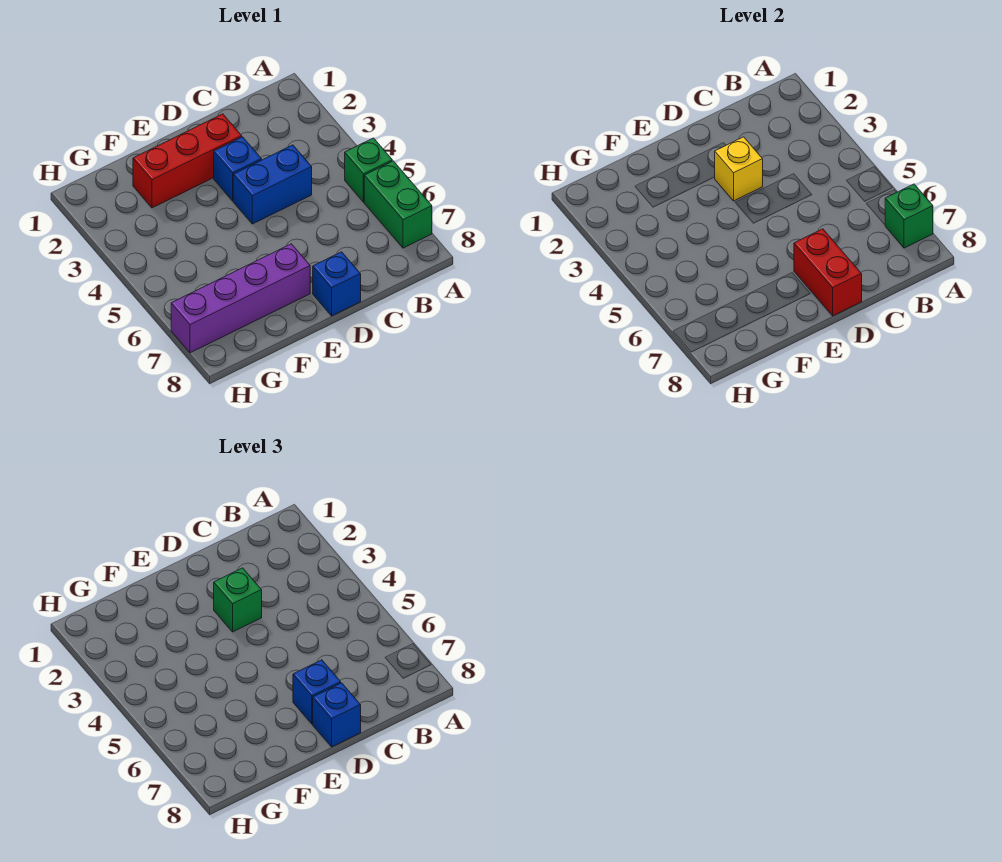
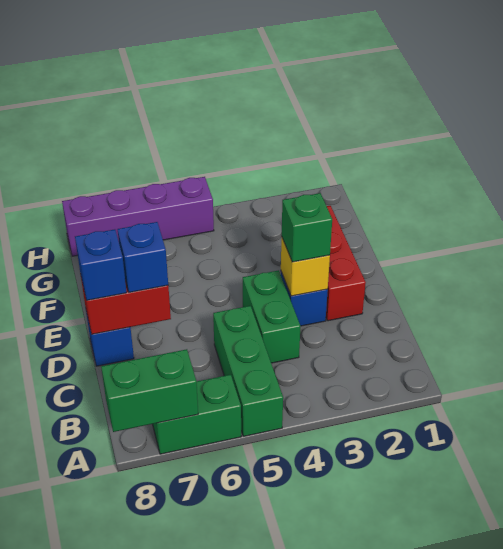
green brick A5 level 1 -> green brick A5:C5 level 1
green brick A7 level 2 -> green brick A7:A8 level 2
blue brick C4:D4 level 1 -> green brick C4:D4 level 1
purple brick E7:H7 level 1 -> purple brick H5:H8 level 1

